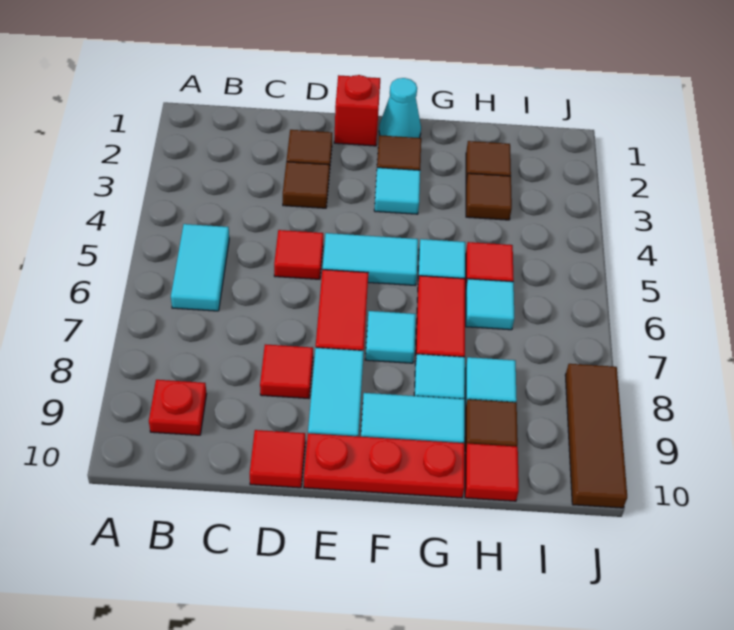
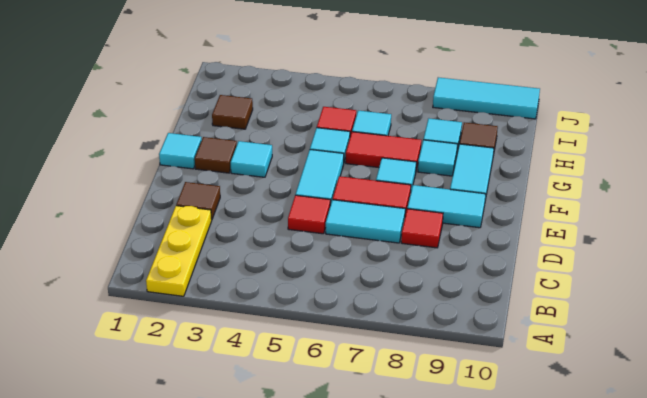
none -> yellow plate A2:C2 level 1
cyan tile B5:B6 level 1 -> cyan tile D6:D7 level 1
red plate B9 level 1 -> none
brown tile D3 level 1 -> none
red tile D10 level 1 -> none
red brick E1 level 1 -> none
red plate E10:G10 level 1 -> none
cyan cone F1 level 1 -> cyan tile F1 level 1
brown tile H3 level 1 -> none
red tile H10 level 1 -> none
brown tile J8:J10 level 1 -> cyan tile J8:J10 level 1

